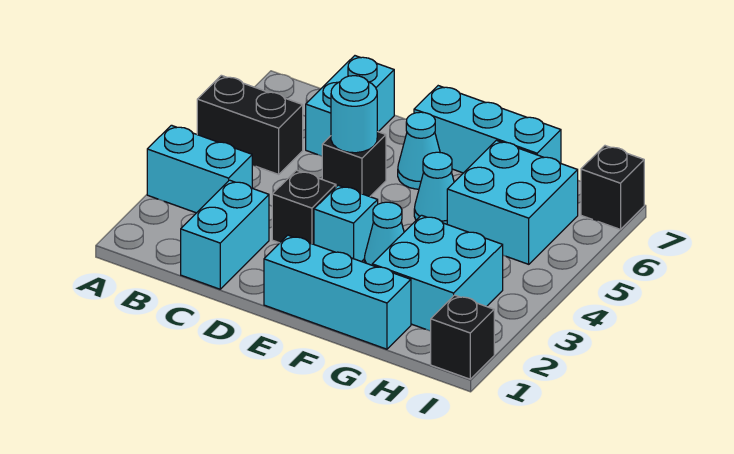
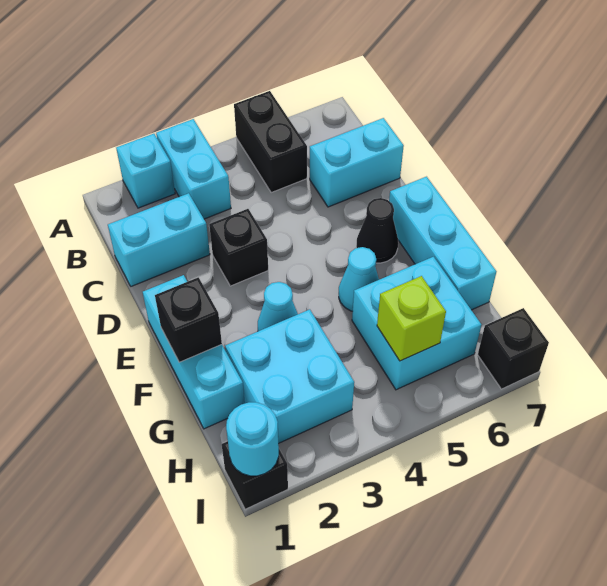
black brick D5 level 1 -> black brick F1 level 2
cyan round brick D5 level 2 -> cyan round brick I1 level 2
cyan brick E3 level 1 -> cyan brick A2 level 1
cyan cone E6 level 1 -> black cone E6 level 1
none -> lime brick H5 level 2

